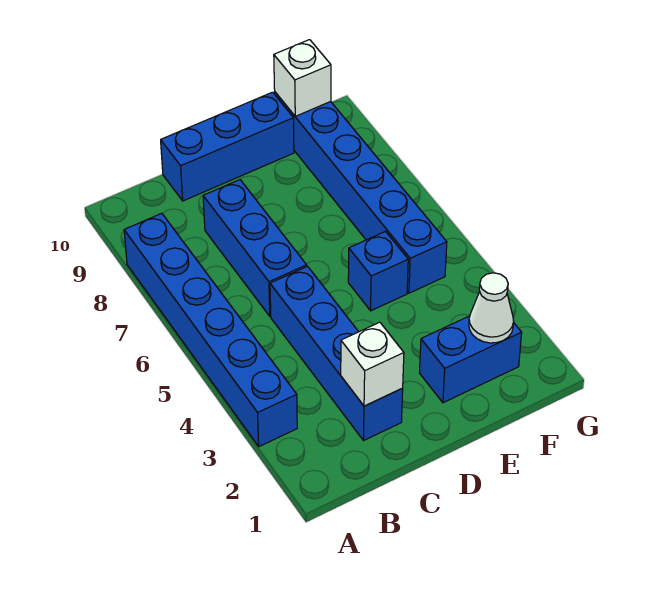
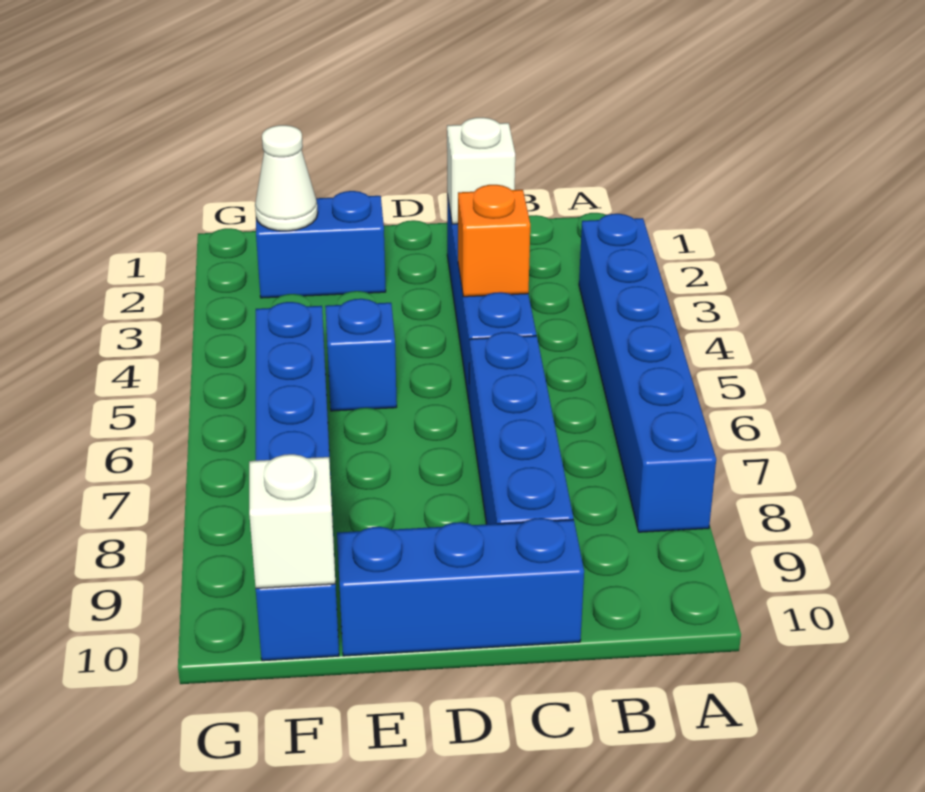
none -> orange brick C4 level 2
blue brick C6:C8 level 1 -> blue brick C6:C9 level 1

